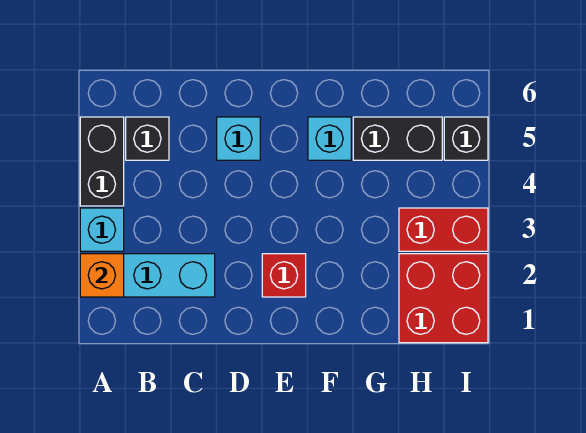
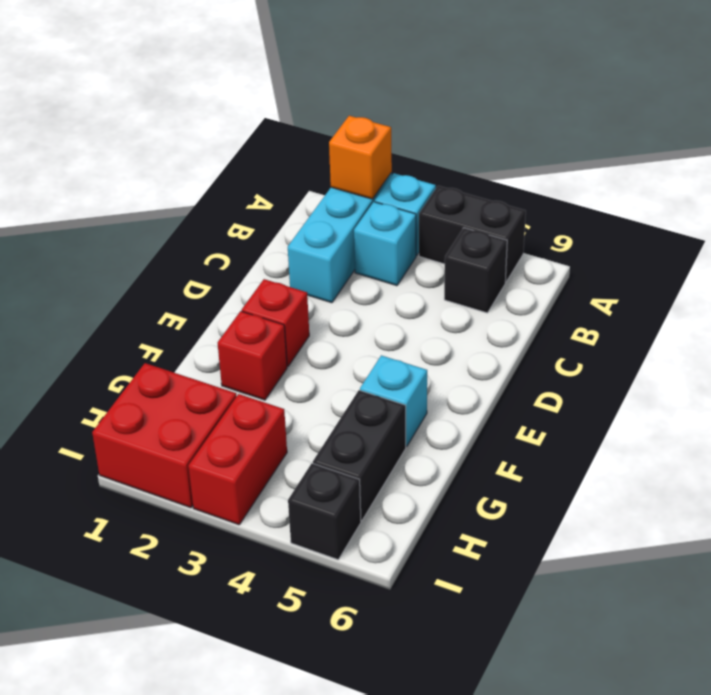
cyan brick D5 level 1 -> cyan brick B3 level 1
none -> red brick F2 level 1

